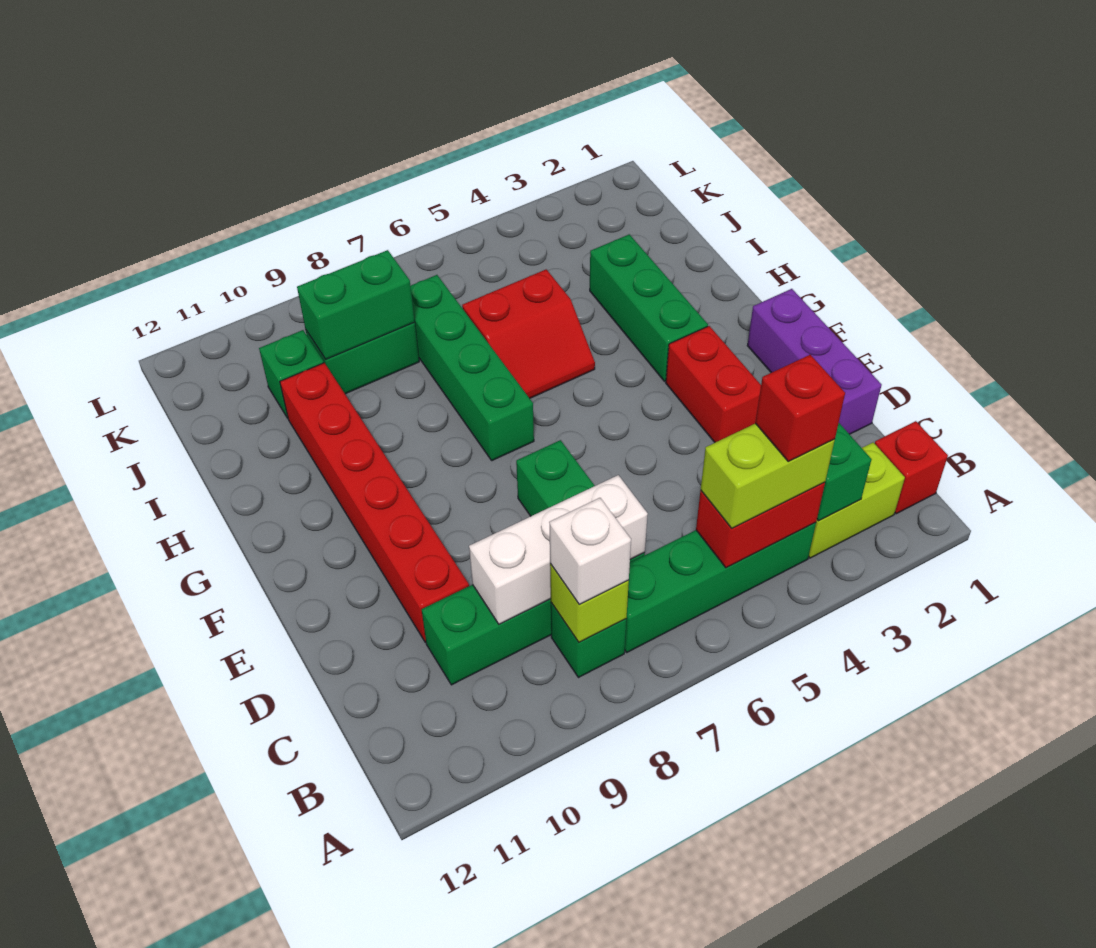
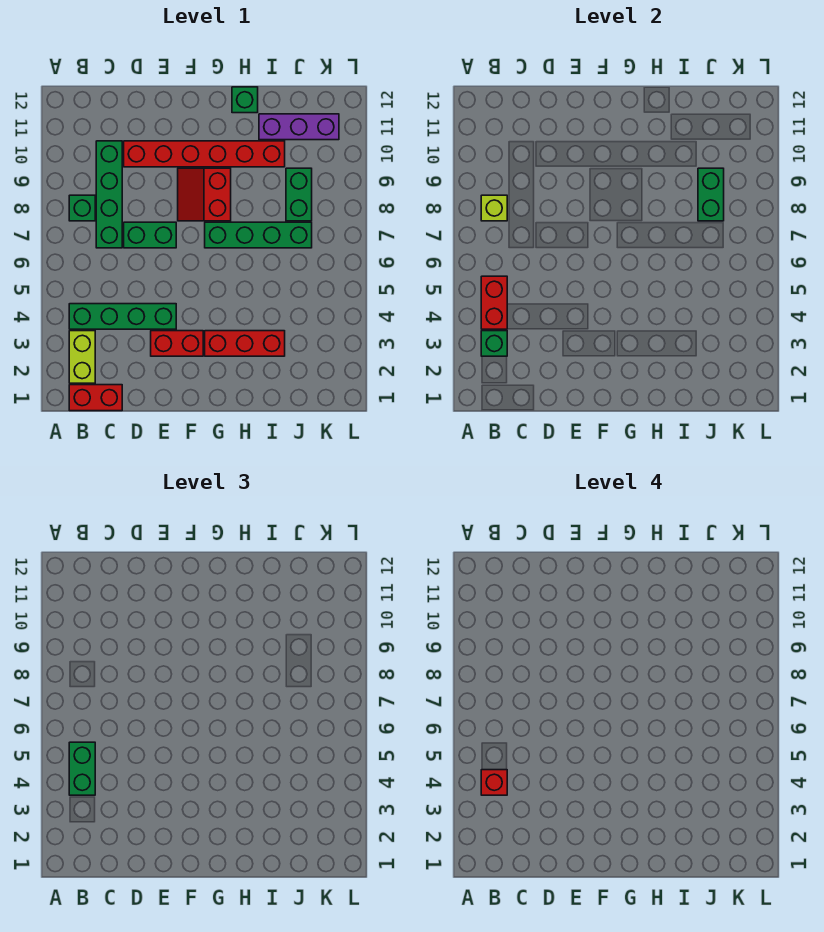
red brick B1 level 1 -> red brick B1:C1 level 1
green brick B4:B7 level 1 -> green brick B4:E4 level 1
lime brick B4:B5 level 3 -> green brick B4:B5 level 3
white brick B8 level 3 -> none
white brick C7:C9 level 2 -> none
purple brick D1:F1 level 1 -> purple brick I11:K11 level 1
green brick G3:I3 level 1 -> red brick G3:I3 level 1
red slope H5:I6 level 1 top I -> red slope F8:G9 level 1 top G
green brick J10 level 1 -> green brick H12 level 1

